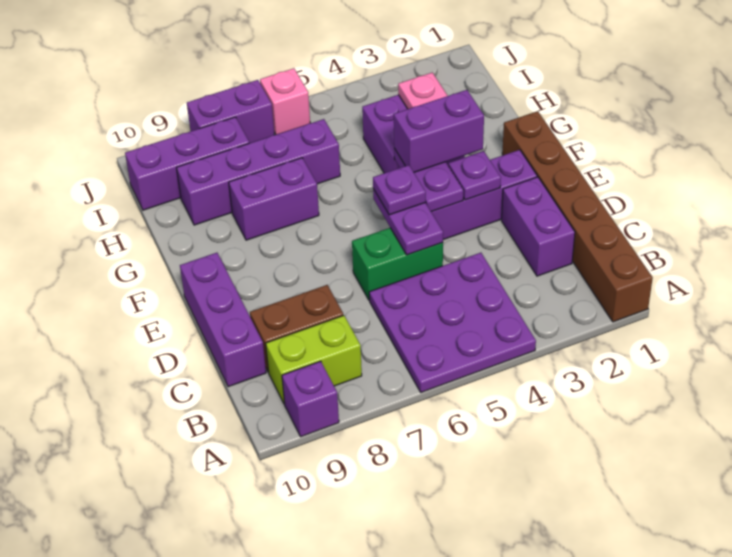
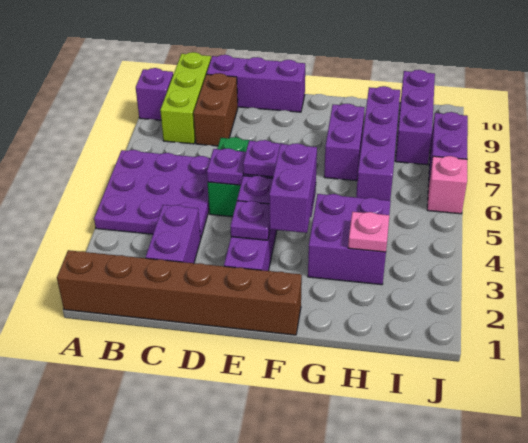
lime brick B8:B9 level 1 -> lime brick B8:B10 level 1
purple brick C2:D2 level 1 -> purple brick C2:C3 level 1

